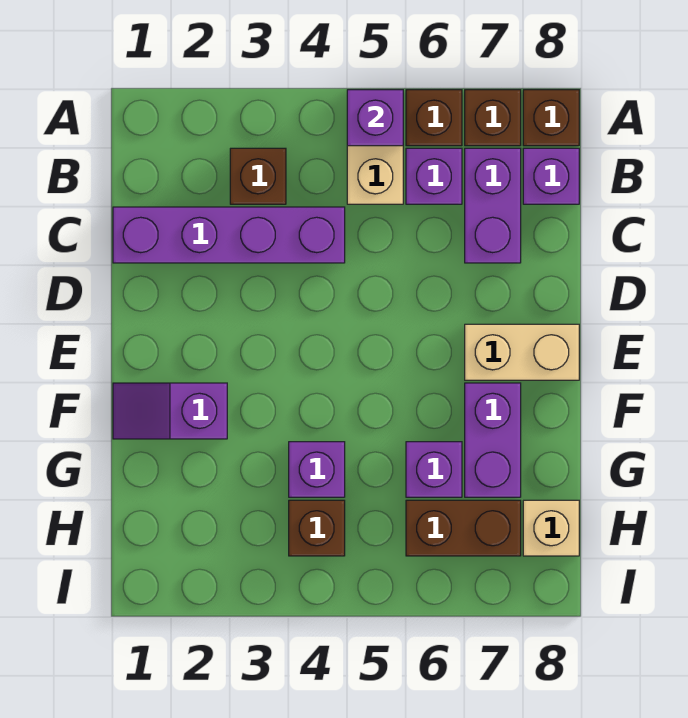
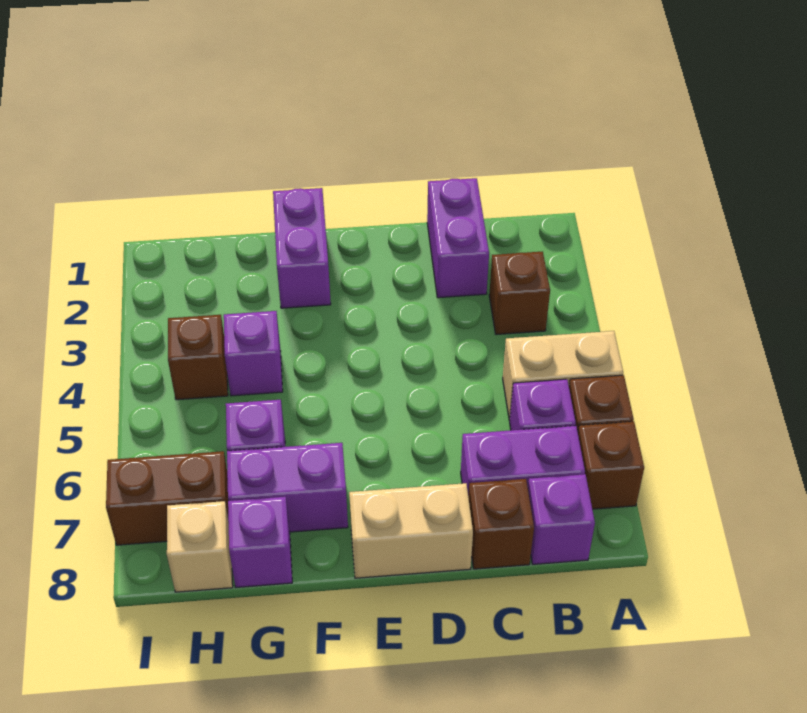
purple brick A5 level 2 -> purple brick G8 level 1
brown brick A8 level 1 -> brown brick C8 level 1
purple brick C1:C4 level 1 -> purple brick C1:C2 level 1
tan brick E7:E8 level 1 -> tan brick D8:E8 level 1
purple slope F1:F2 level 1 top 2 -> purple brick F1:F2 level 1
brown brick H6:H7 level 1 -> brown brick H7:I7 level 1

